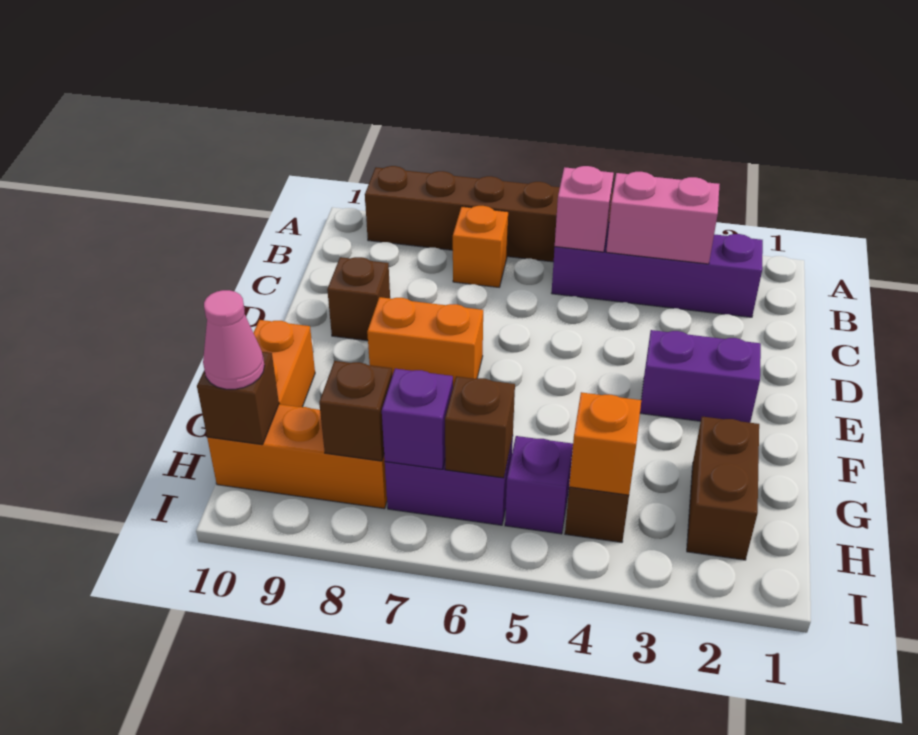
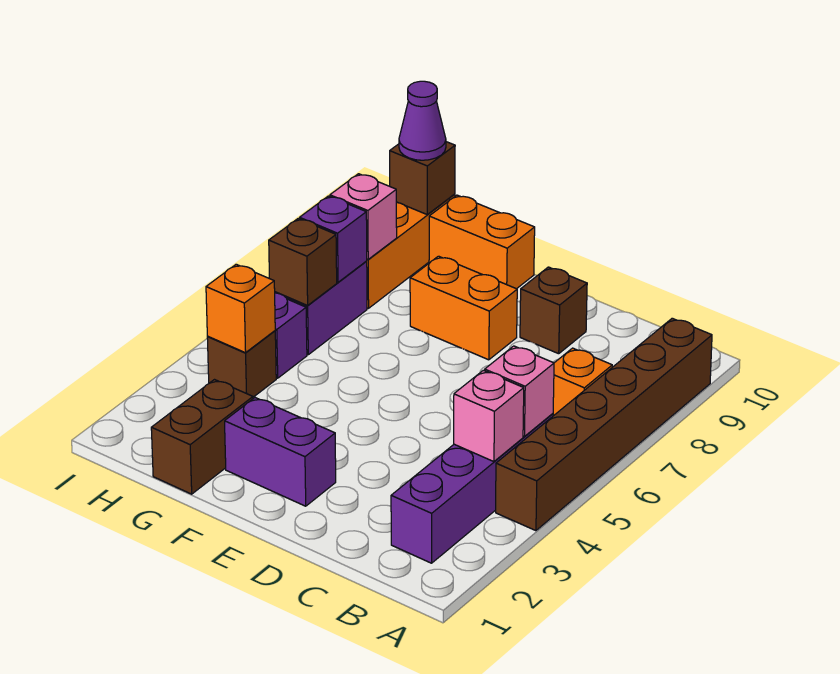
pink brick B3:B4 level 2 -> pink brick B4 level 2
purple brick E2:E3 level 1 -> purple brick E2:F2 level 1
orange brick E7:E8 level 1 -> orange brick E8:F8 level 1
brown brick G2:H2 level 1 -> brown brick G1:G2 level 1
brown brick H8 level 2 -> pink brick H8 level 2
pink cone H10 level 3 -> purple cone H10 level 3

